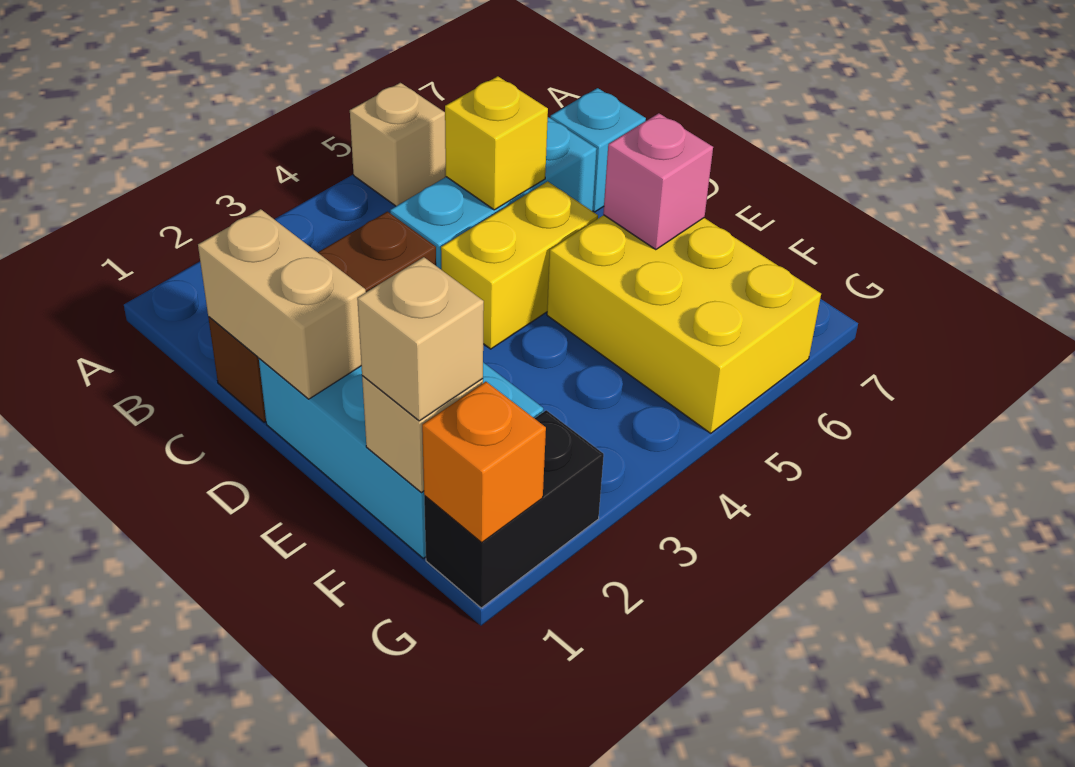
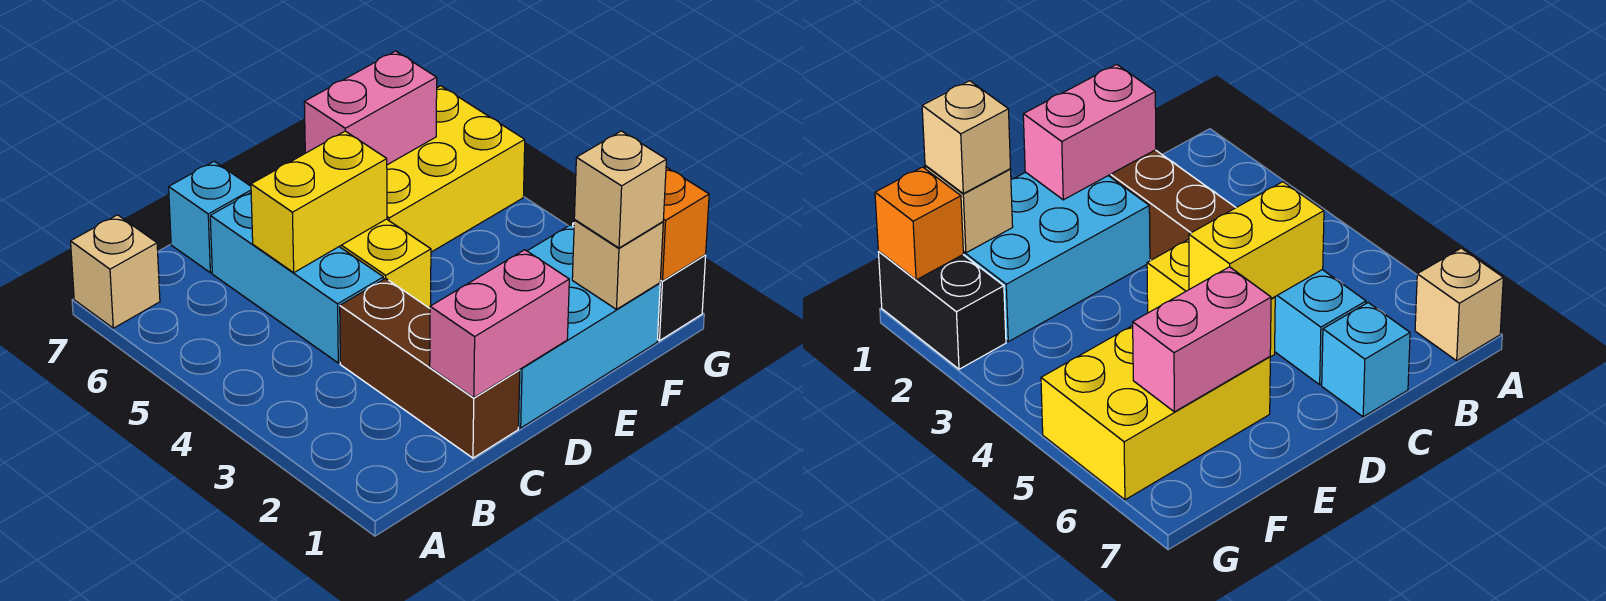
tan brick A5 level 1 -> tan brick A7 level 1
tan brick C1:D1 level 2 -> pink brick C1:D1 level 2
yellow brick C5 level 2 -> yellow brick C5:D5 level 2
pink brick E6 level 2 -> pink brick E6:F6 level 2

